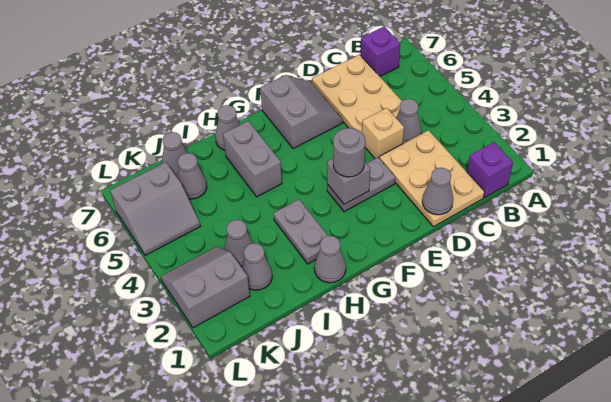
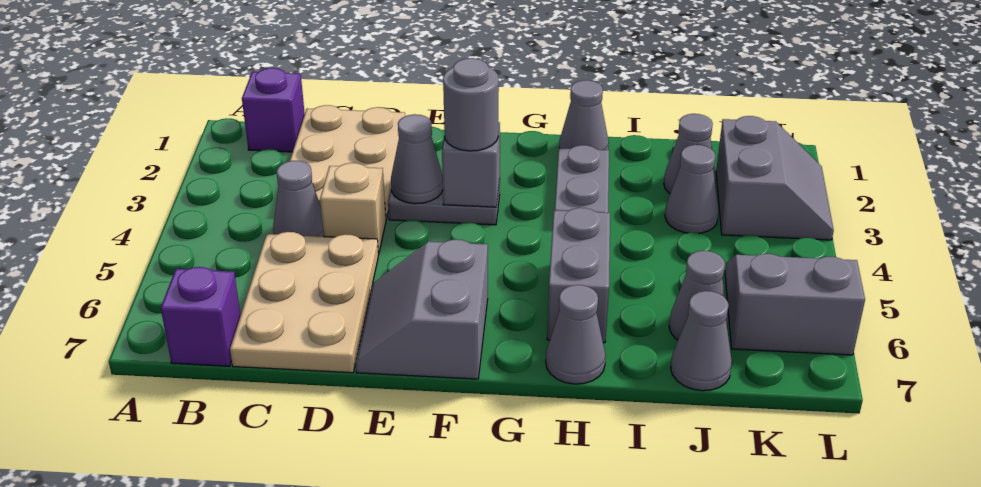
grey cone D1 level 2 -> grey cone E3 level 2
grey slope K2:L3 level 1 top 2 -> grey slope K2:L3 level 1 top K

